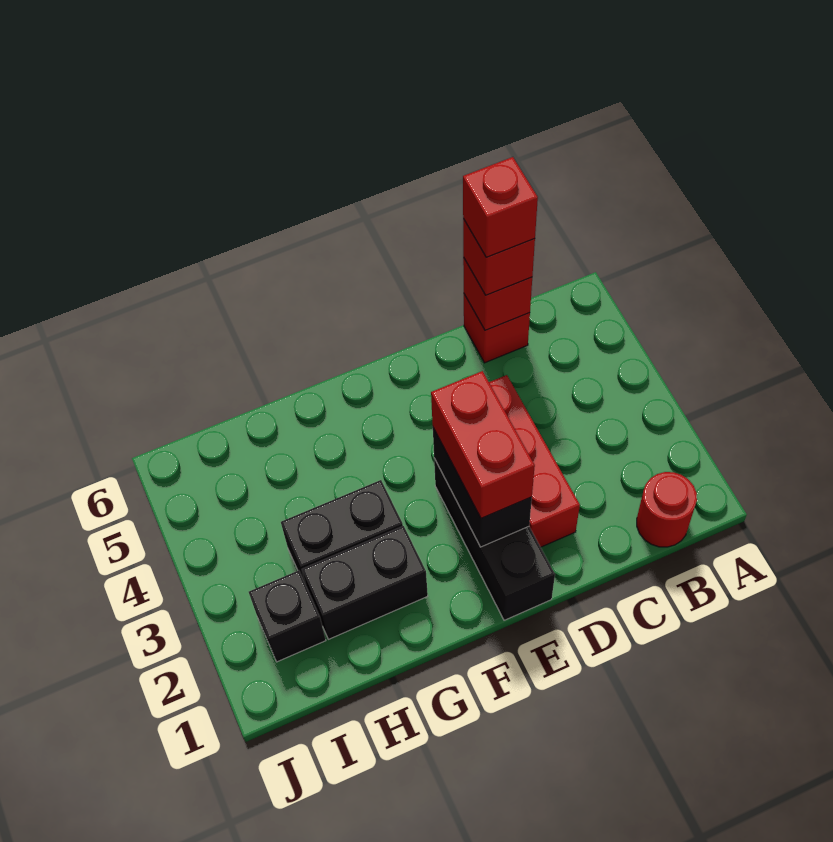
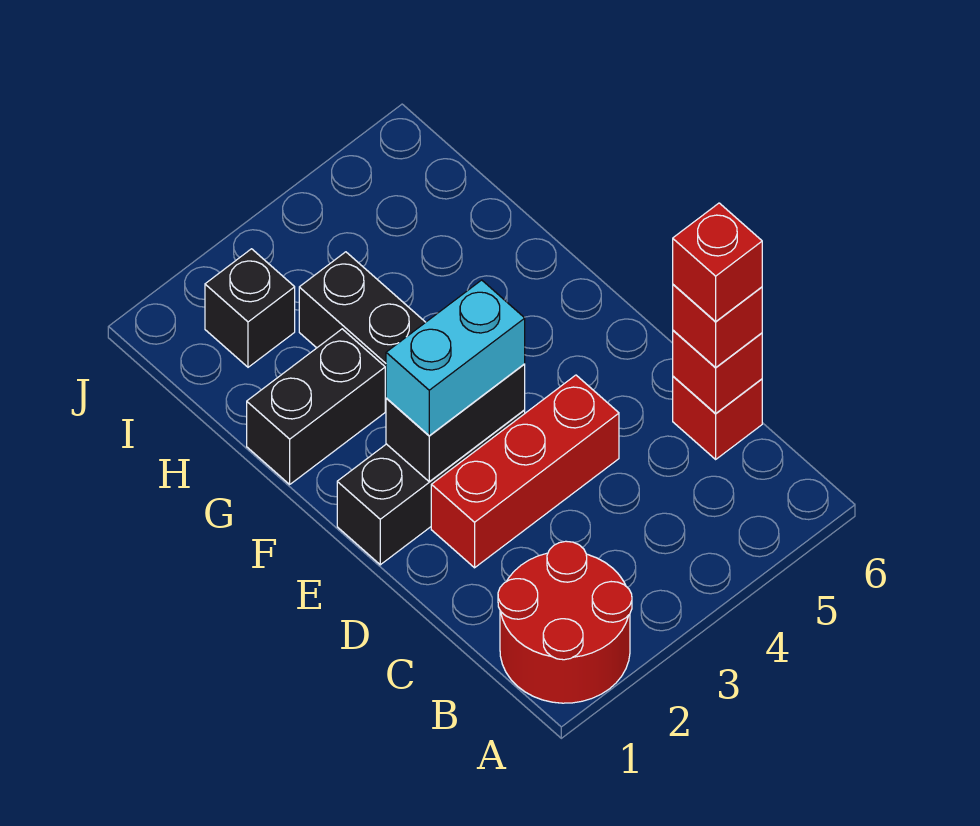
red round brick B1 level 1 -> red round brick A1:B2 level 1
red brick E2:E3 level 3 -> cyan brick E2:E3 level 3
black brick G2:H2 level 1 -> black brick G1:G2 level 1

